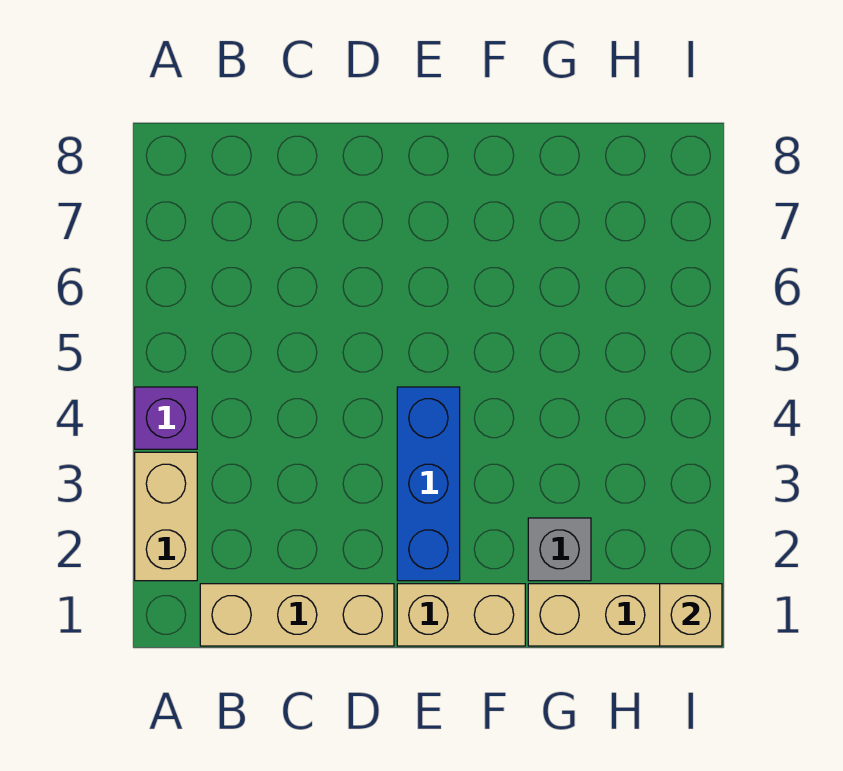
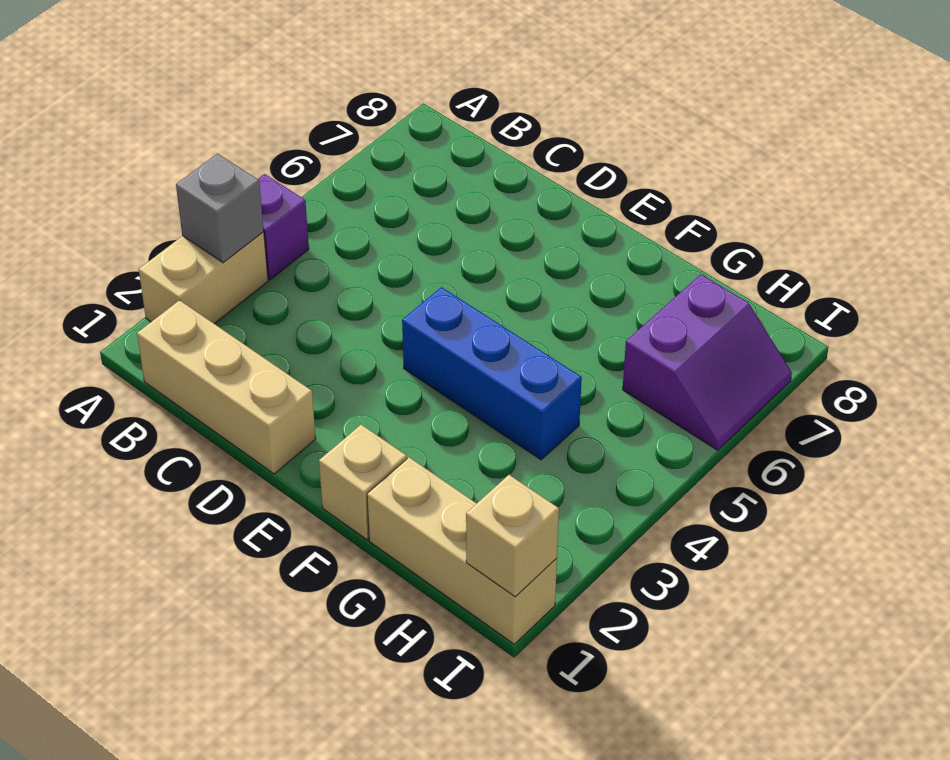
tan brick E1:F1 level 1 -> tan brick F1 level 1
blue brick E2:E4 level 1 -> blue brick E4:G4 level 1
grey brick G2 level 1 -> grey brick A3 level 2
none -> purple slope H6:I7 level 1 top H

